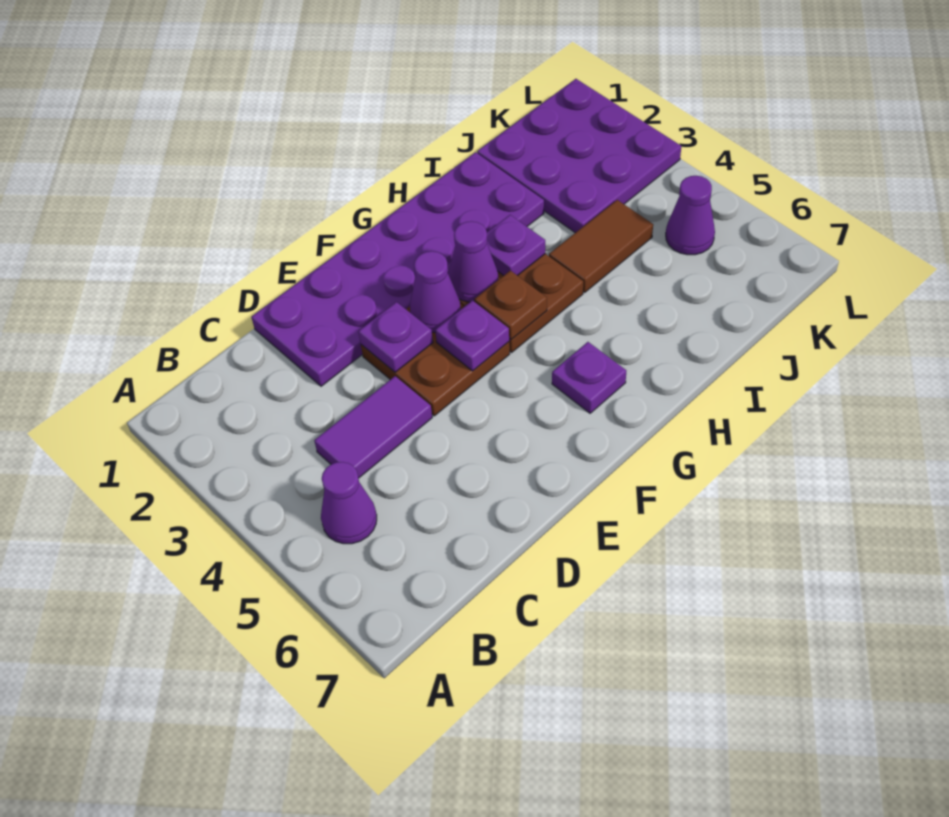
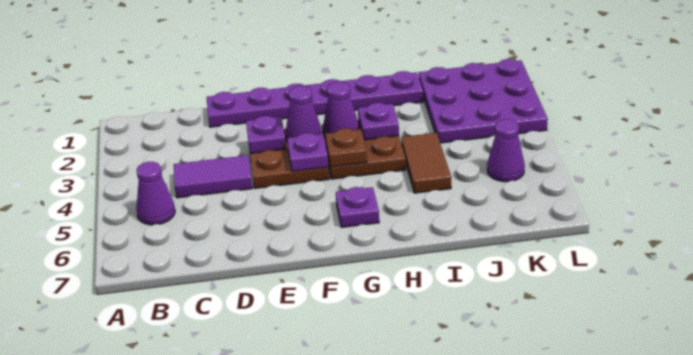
purple plate D1:I2 level 1 -> purple plate D1:I1 level 1
brown tile I4:J4 level 1 -> brown tile I4:I5 level 1

